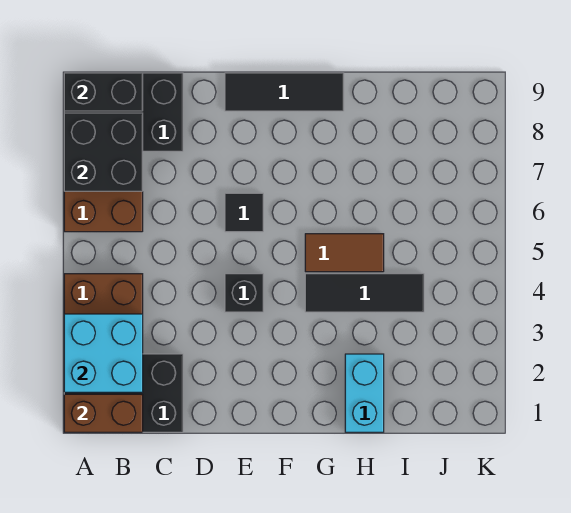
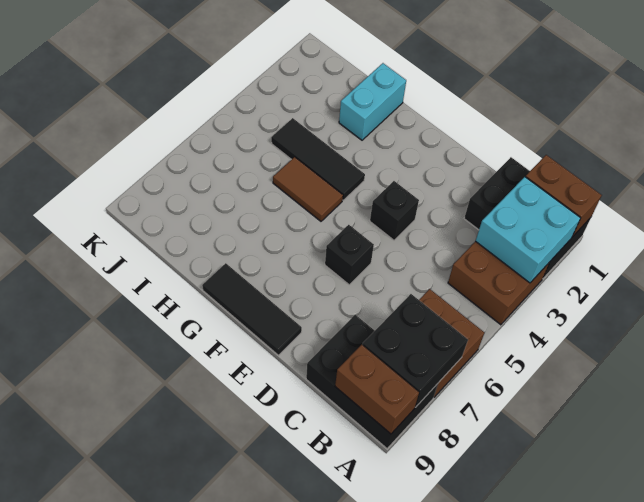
black brick A9:B9 level 2 -> brown brick A9:B9 level 2
black tile E6 level 1 -> black brick E6 level 1

